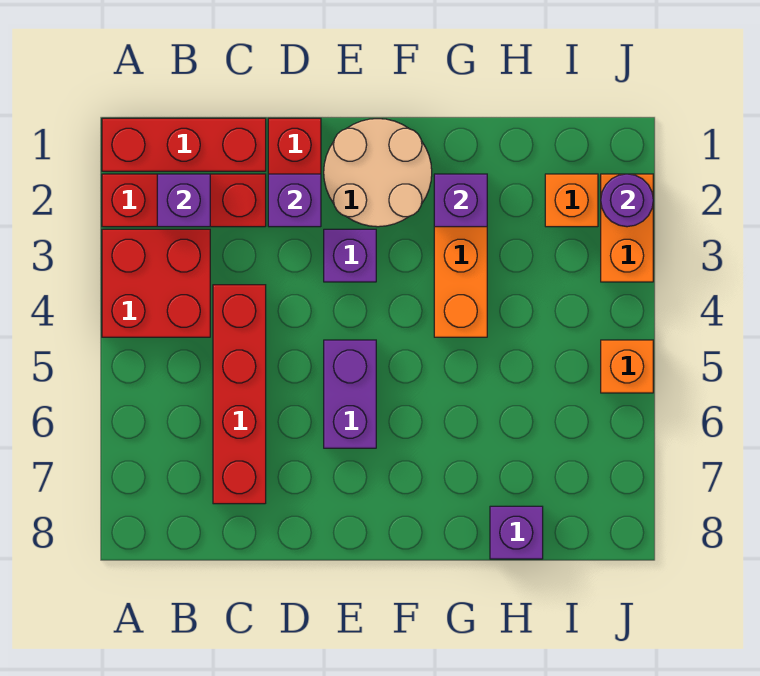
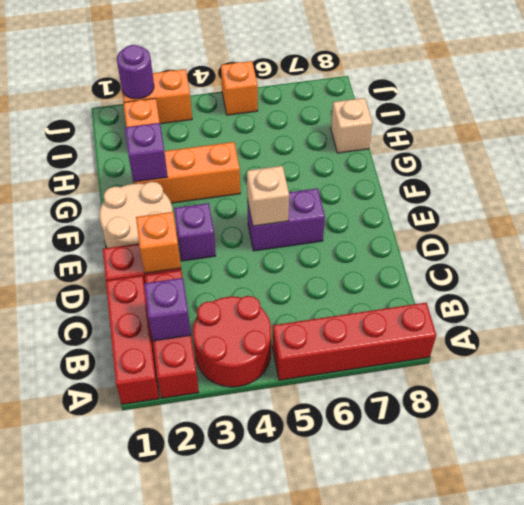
red brick A3:B4 level 1 -> red round brick A3:B4 level 1
red brick C4:C7 level 1 -> red brick A5:A8 level 1
purple brick D2 level 2 -> orange brick D2 level 2
none -> tan brick E5 level 2
purple brick H8 level 1 -> tan brick H8 level 1

